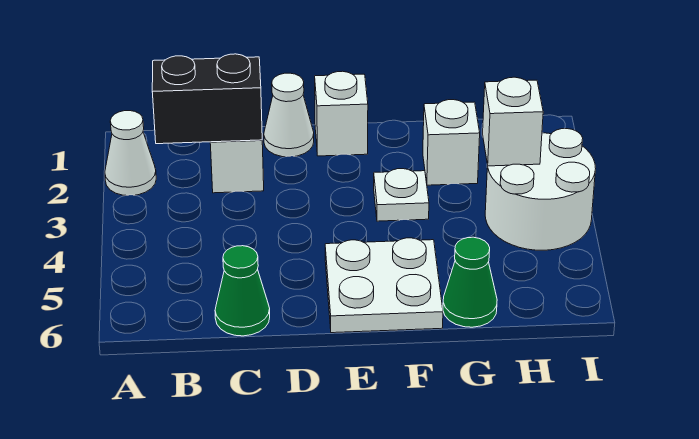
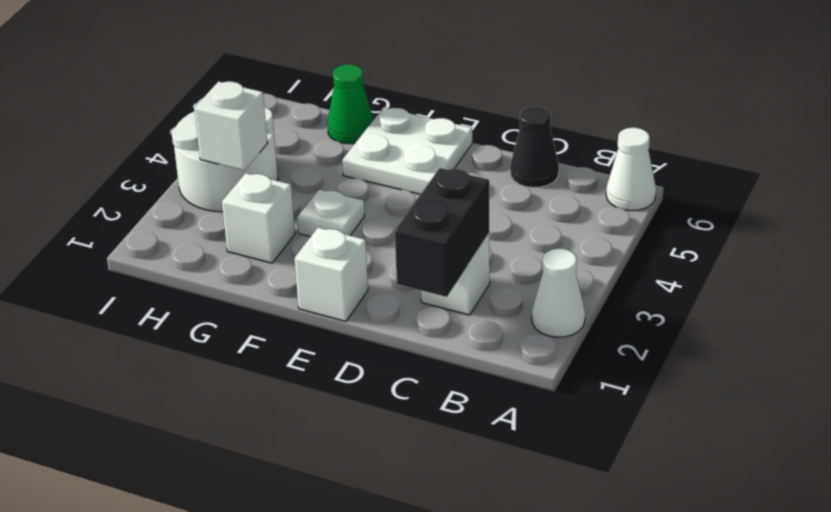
black brick B2:C2 level 2 -> black brick C1:C2 level 2
green cone C6 level 1 -> black cone C6 level 1
white cone D1 level 1 -> white cone A6 level 1

